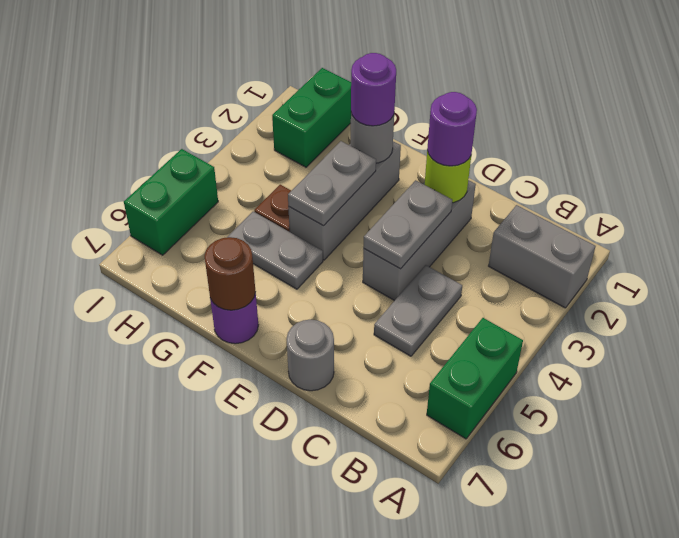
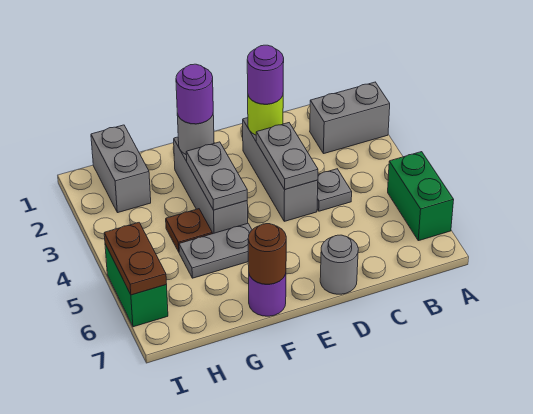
grey plate C4:C5 level 1 -> grey plate C4 level 1
green brick H1:H2 level 1 -> grey brick H1:H2 level 1
none -> brown plate I5:I6 level 2

